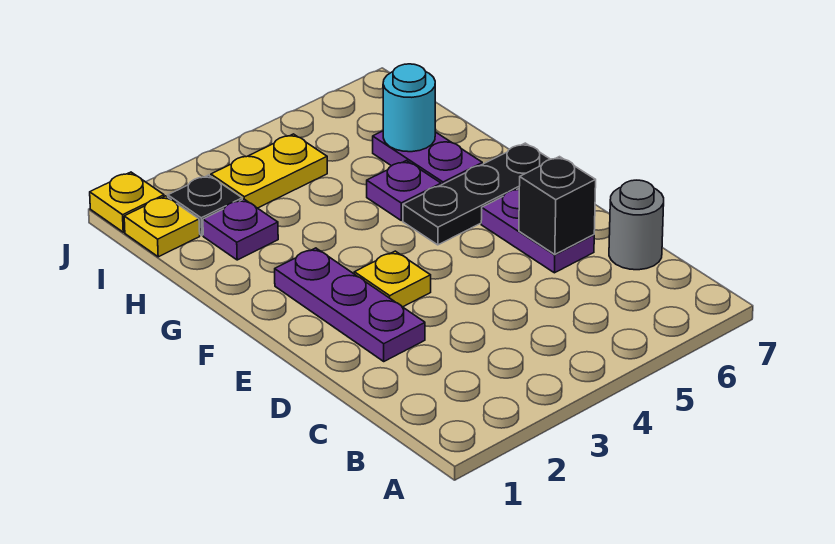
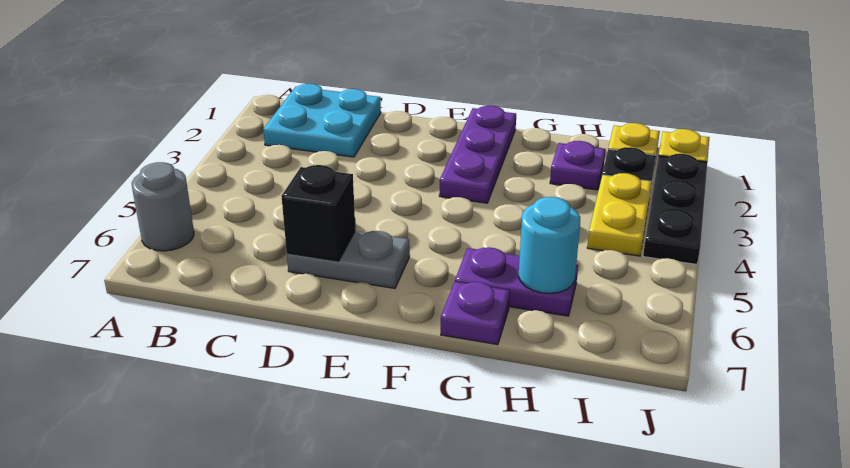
none -> cyan plate B1:C2 level 1
grey round brick C7 level 1 -> grey round brick A6 level 1
purple plate D2:F2 level 1 -> purple plate F1:F3 level 1
purple plate D6:E6 level 1 -> grey plate D6:E6 level 1
yellow plate E3 level 1 -> none
black plate F5:F7 level 1 -> black plate J2:J4 level 1
purple plate G5 level 1 -> purple plate G7 level 1

